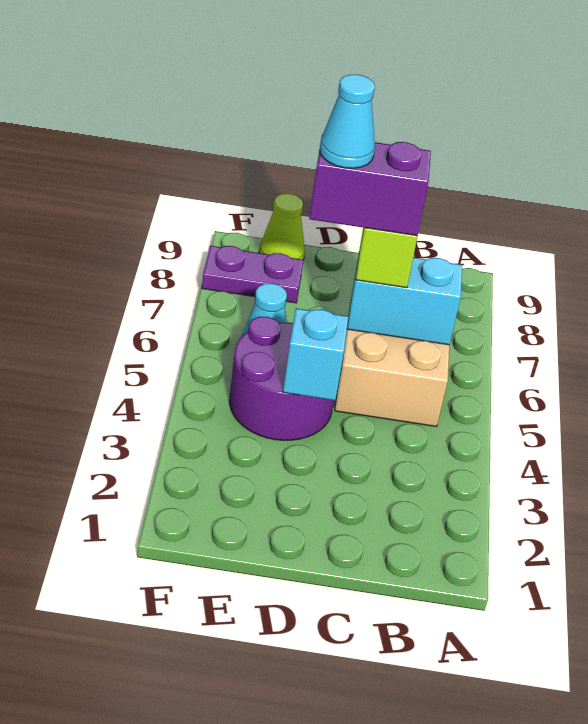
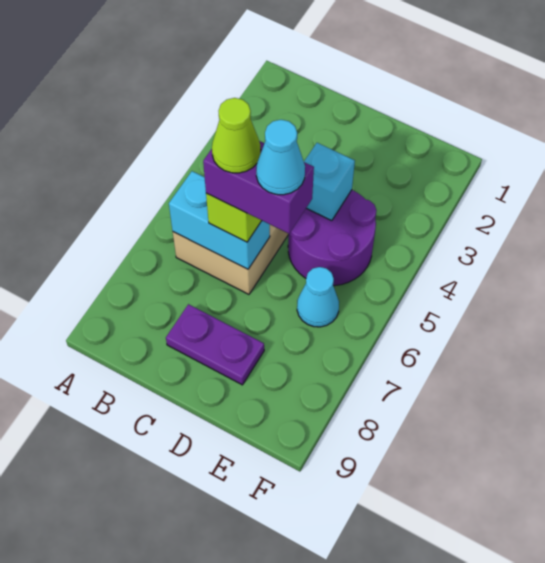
purple plate E8:F8 level 1 -> purple plate C8:D8 level 1
lime cone E9 level 1 -> lime cone C6 level 5

